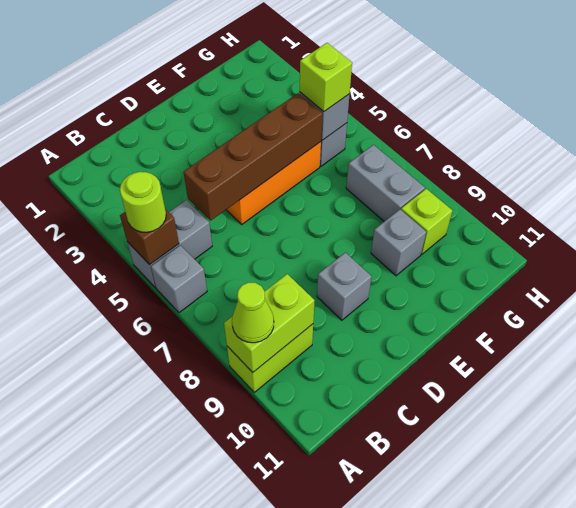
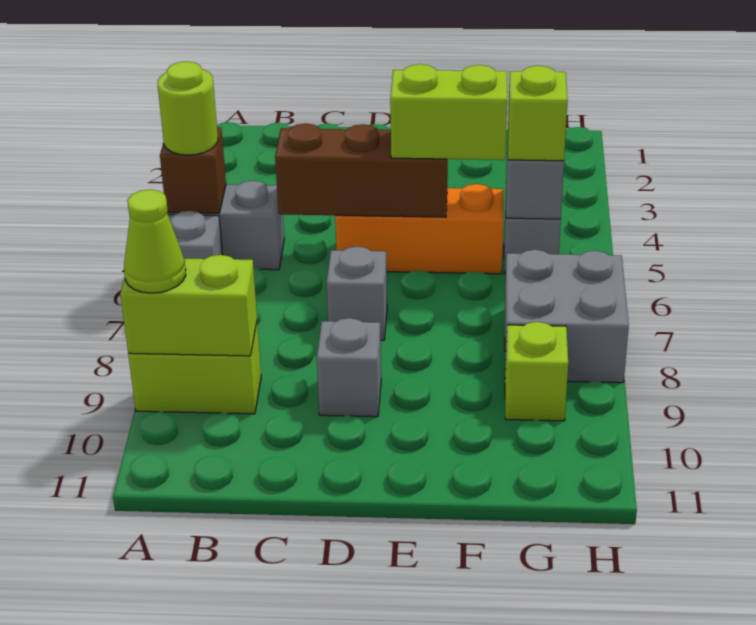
brown brick C5:F5 level 2 -> brown brick C5:E5 level 2
none -> lime brick E5:F5 level 3
grey brick F9 level 1 -> grey brick D7 level 1
grey brick G7:G8 level 1 -> grey brick G7:H8 level 1

